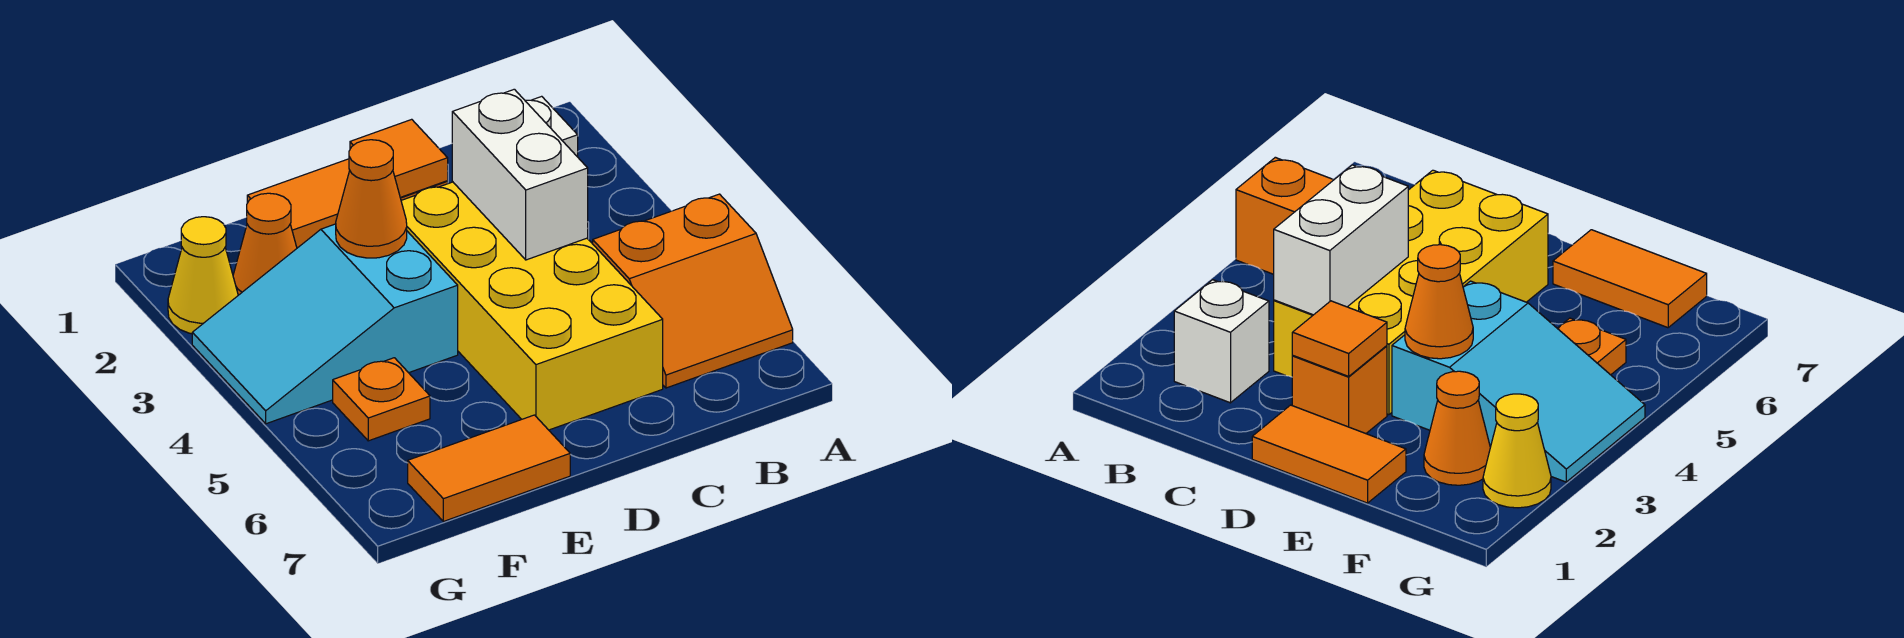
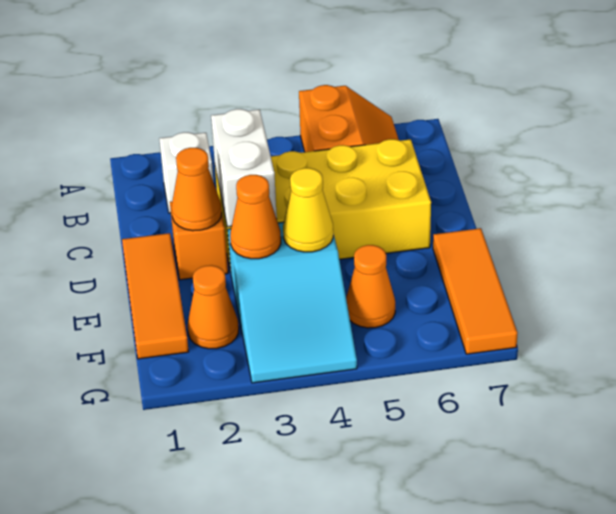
white brick C3:C4 level 2 -> white brick C3:D3 level 2
orange tile D1:E1 level 1 -> orange tile D1:F1 level 1
orange tile D2 level 2 -> orange cone D2 level 2
orange tile E7:F7 level 1 -> orange tile E7:G7 level 1
orange plate F5 level 1 -> orange cone F5 level 1
yellow cone G2 level 1 -> yellow cone E4 level 2

